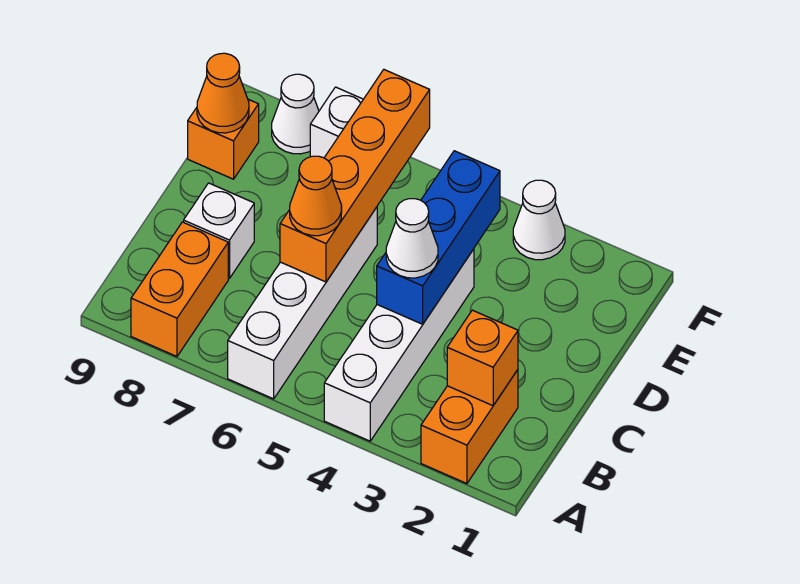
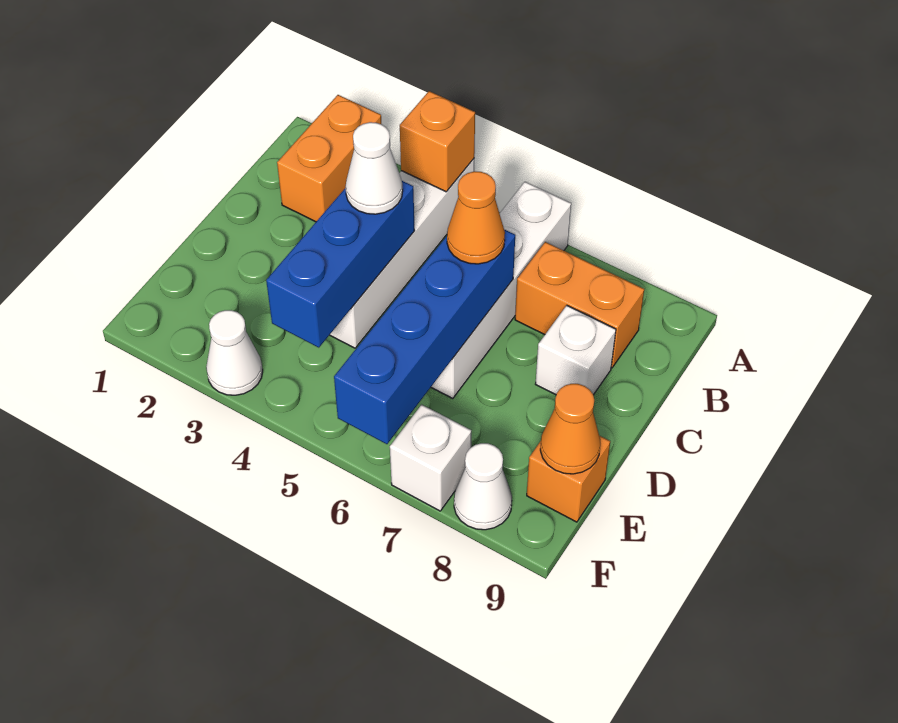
orange brick A8:B8 level 1 -> orange brick B7:B8 level 1
orange brick B2 level 2 -> orange brick A4 level 2
orange brick C6:F6 level 2 -> blue brick C6:F6 level 2

